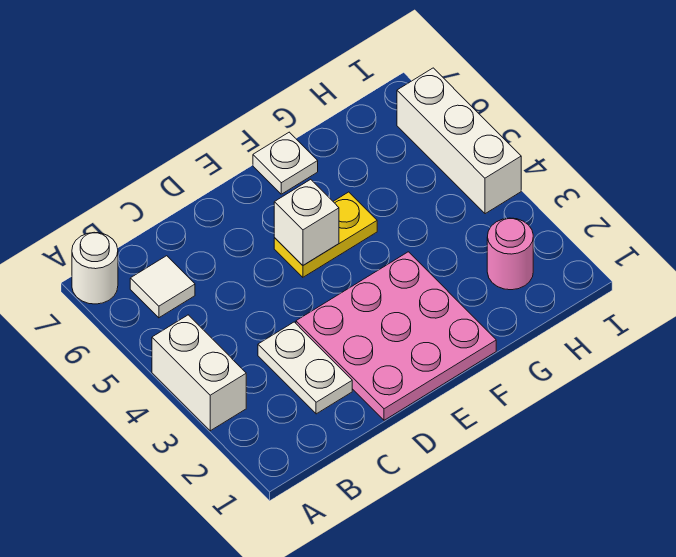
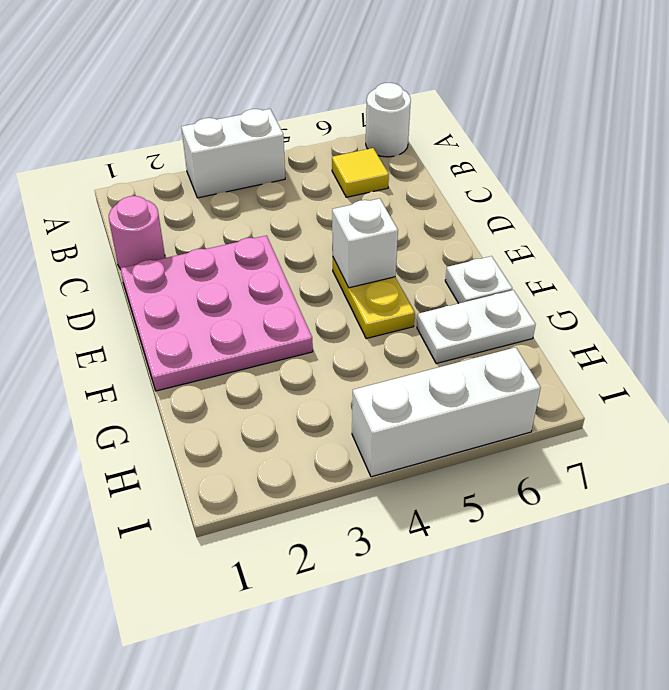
white tile B6 level 1 -> yellow tile B6 level 1
white plate C2:C3 level 1 -> white plate G6:G7 level 1
pink round brick H2 level 1 -> pink round brick C1 level 1

